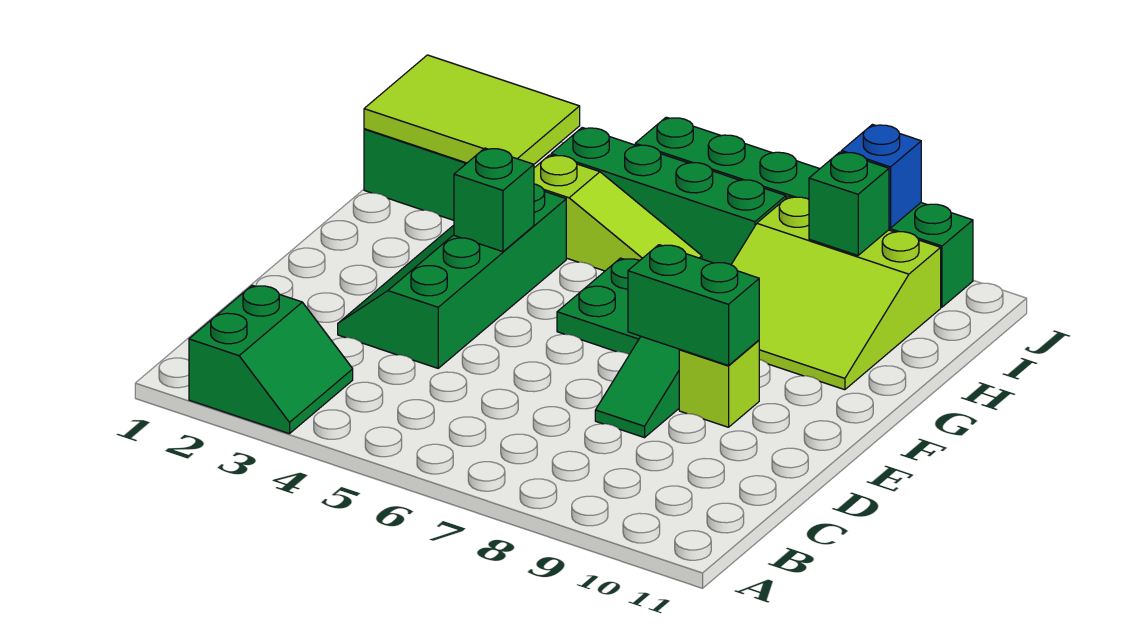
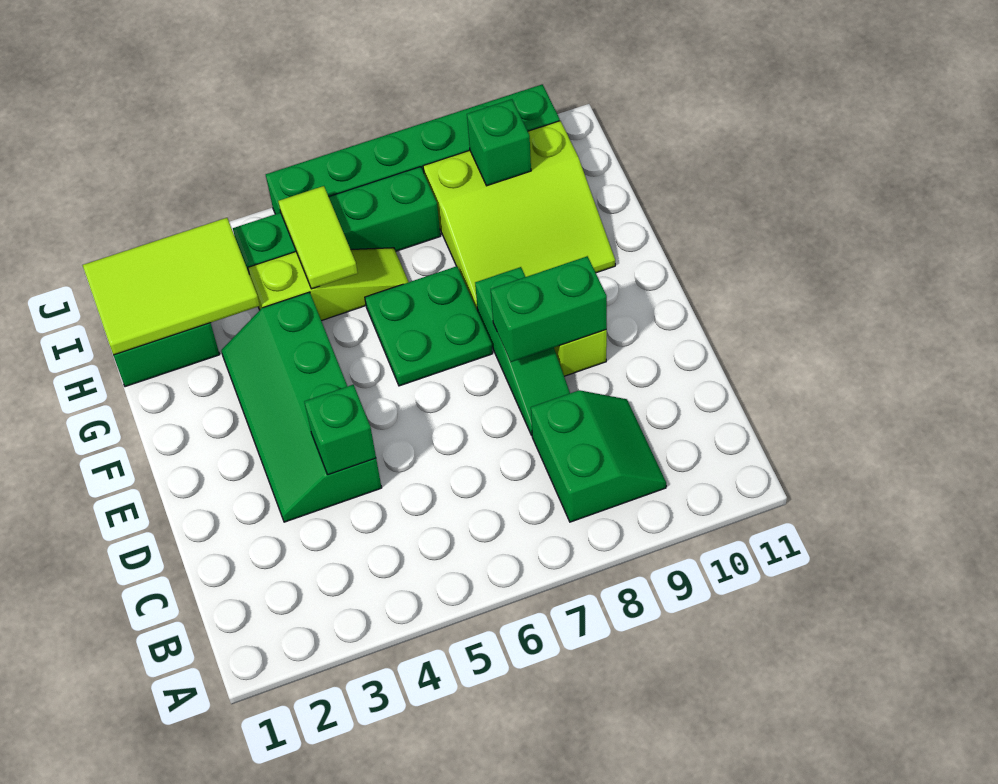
green slope A2:B3 level 1 top 2 -> green slope B8:C9 level 1 top 8
green brick F4 level 2 -> green brick D4 level 2
none -> lime tile H5:I5 level 2
blue brick J9 level 2 -> none

